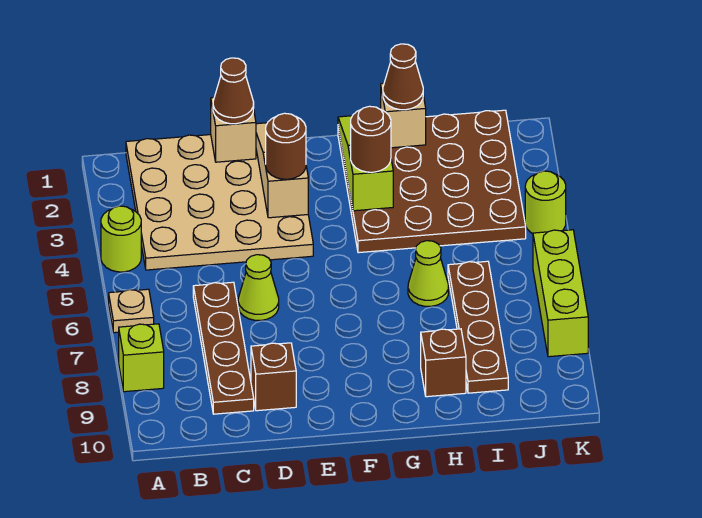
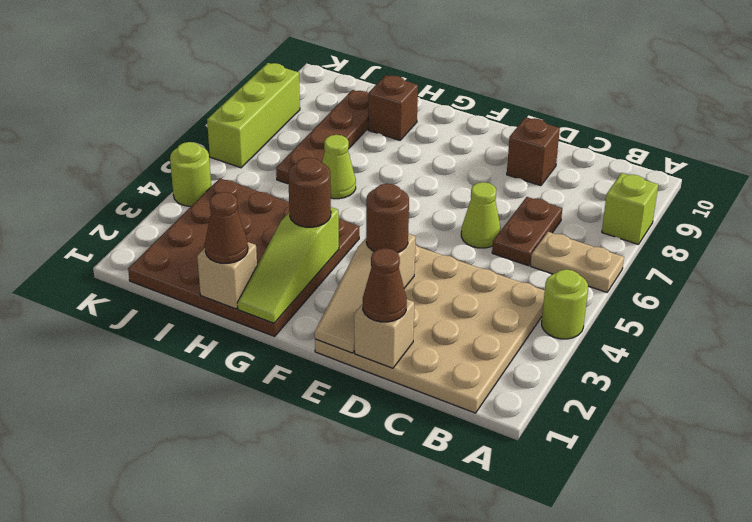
tan plate A6 level 1 -> tan plate A6:B6 level 1
brown plate C6:C9 level 1 -> brown plate C6:C7 level 1

